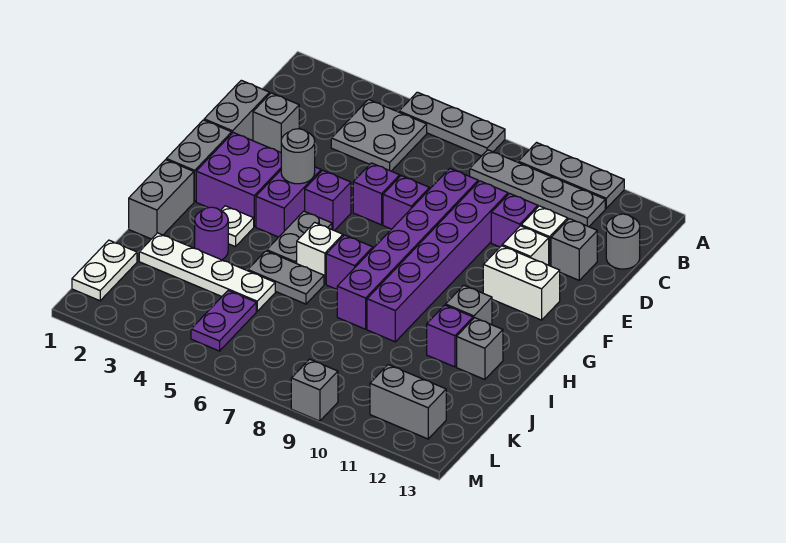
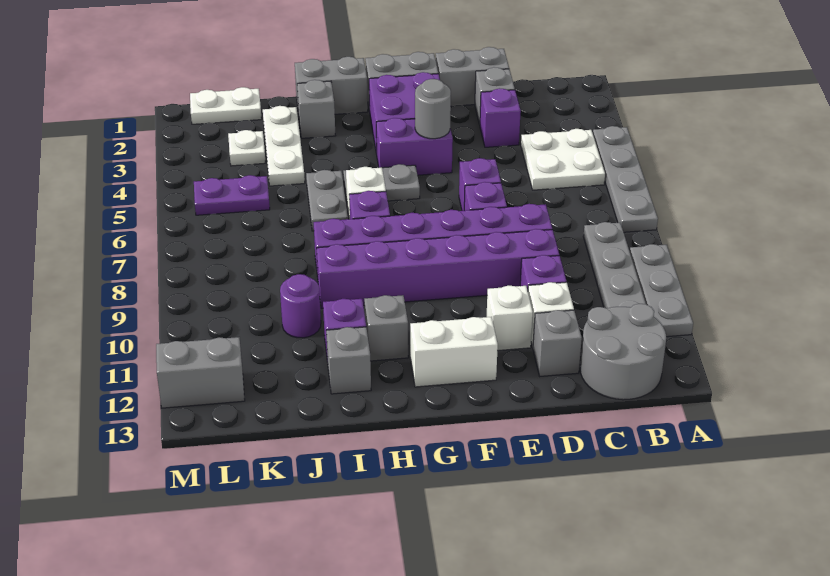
grey plate A5:A7 level 1 -> grey plate A4:A7 level 1
grey plate B4:C5 level 1 -> white plate B4:C5 level 1
grey round brick C13 level 1 -> grey round brick B12:C13 level 1
purple brick F5 level 1 -> purple brick D3 level 1
white brick F11:F12 level 1 -> white brick F12:G12 level 1
white plate H3 level 1 -> white plate K3 level 1
purple round brick I3 level 1 -> purple round brick J10 level 1
white plate J2:J5 level 1 -> white plate J2:J4 level 1
grey brick L11:L12 level 1 -> grey brick L12:M12 level 1
grey brick M9 level 1 -> grey brick I2 level 1

